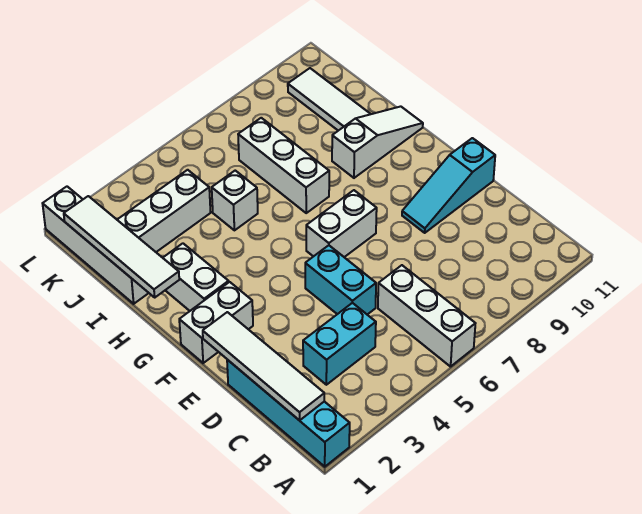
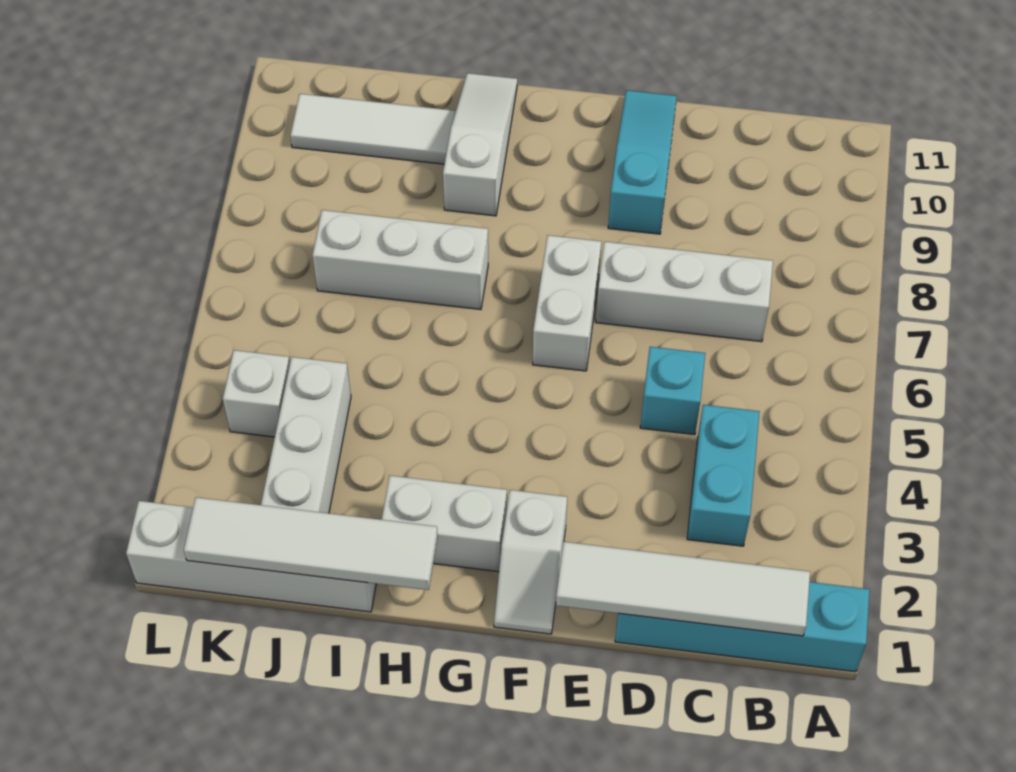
white brick A6:C6 level 1 -> white brick C7:E7 level 1
cyan brick D5:E5 level 1 -> cyan brick D5 level 1
cyan slope E9:E11 level 1 top 11 -> cyan slope E9:E11 level 1 top 9
white brick F1:F2 level 1 -> white slope F1:F2 level 1 top 2
white brick I5 level 1 -> white brick K4 level 1

